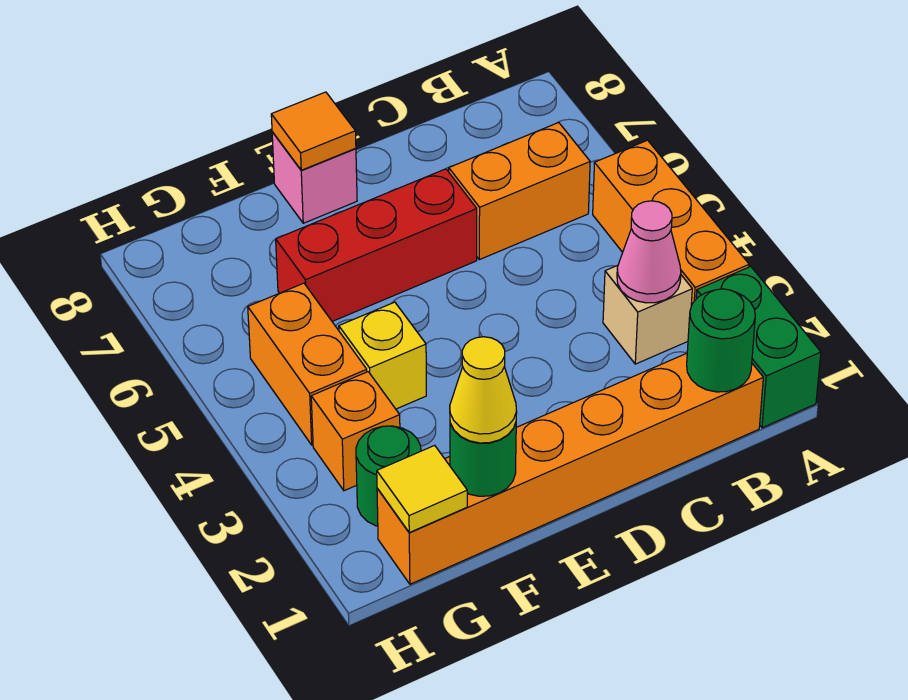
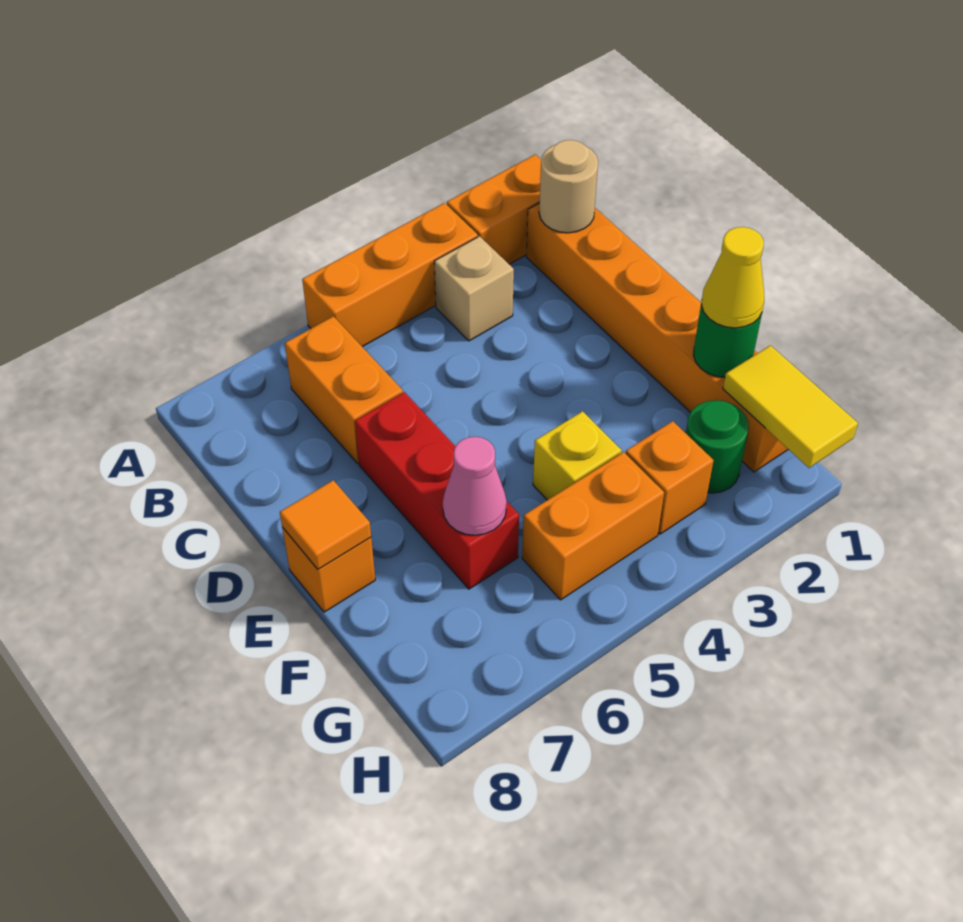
green brick A1:A2 level 1 -> orange brick A1:A2 level 1
green round brick B1 level 2 -> tan round brick B1 level 2
pink cone B3 level 2 -> pink cone F6 level 2
pink brick E8 level 1 -> orange brick E8 level 1
yellow tile G1 level 2 -> yellow tile G1:H1 level 2

